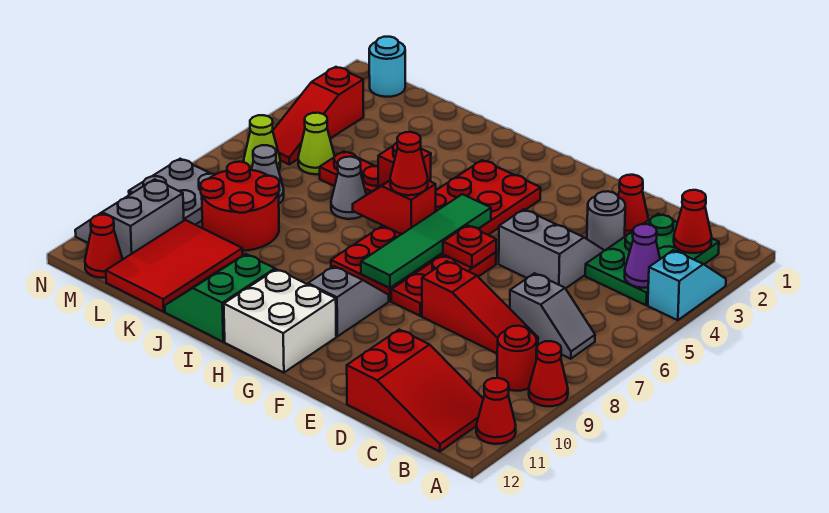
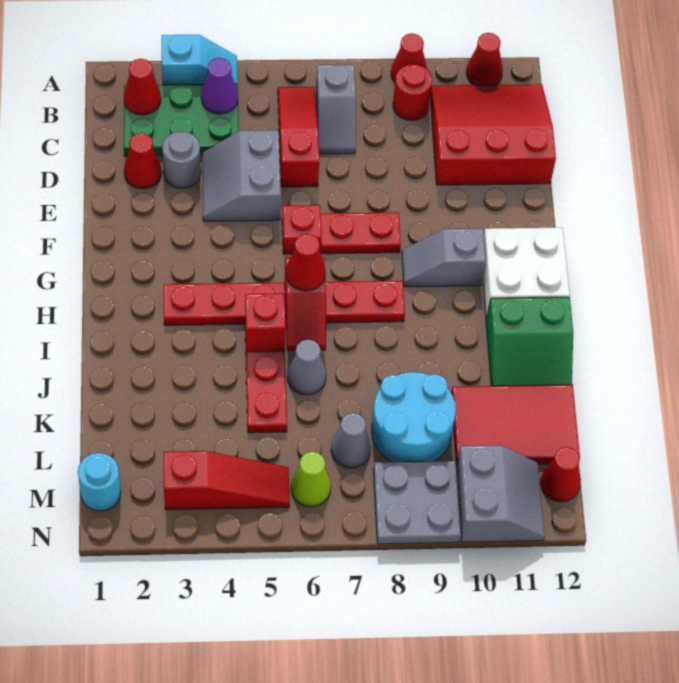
cyan slope A3:A4 level 1 top 4 -> cyan slope A3:A4 level 1 top 3
grey slope B7:C7 level 1 top C -> grey slope B7:C7 level 1 top B
red slope B11:D12 level 1 top D -> red slope B10:D12 level 1 top D
red slope C8:E8 level 1 top E -> red slope B6:D6 level 1 top D
red plate G3:H8 level 1 -> red plate H3:H8 level 1
green tile G5:G8 level 2 -> none
red round brick K8:L9 level 1 -> cyan round brick K8:L9 level 1
lime cone L5 level 1 -> none
grey slope M10:N11 level 1 top M -> grey slope M10:N11 level 1 top 10

